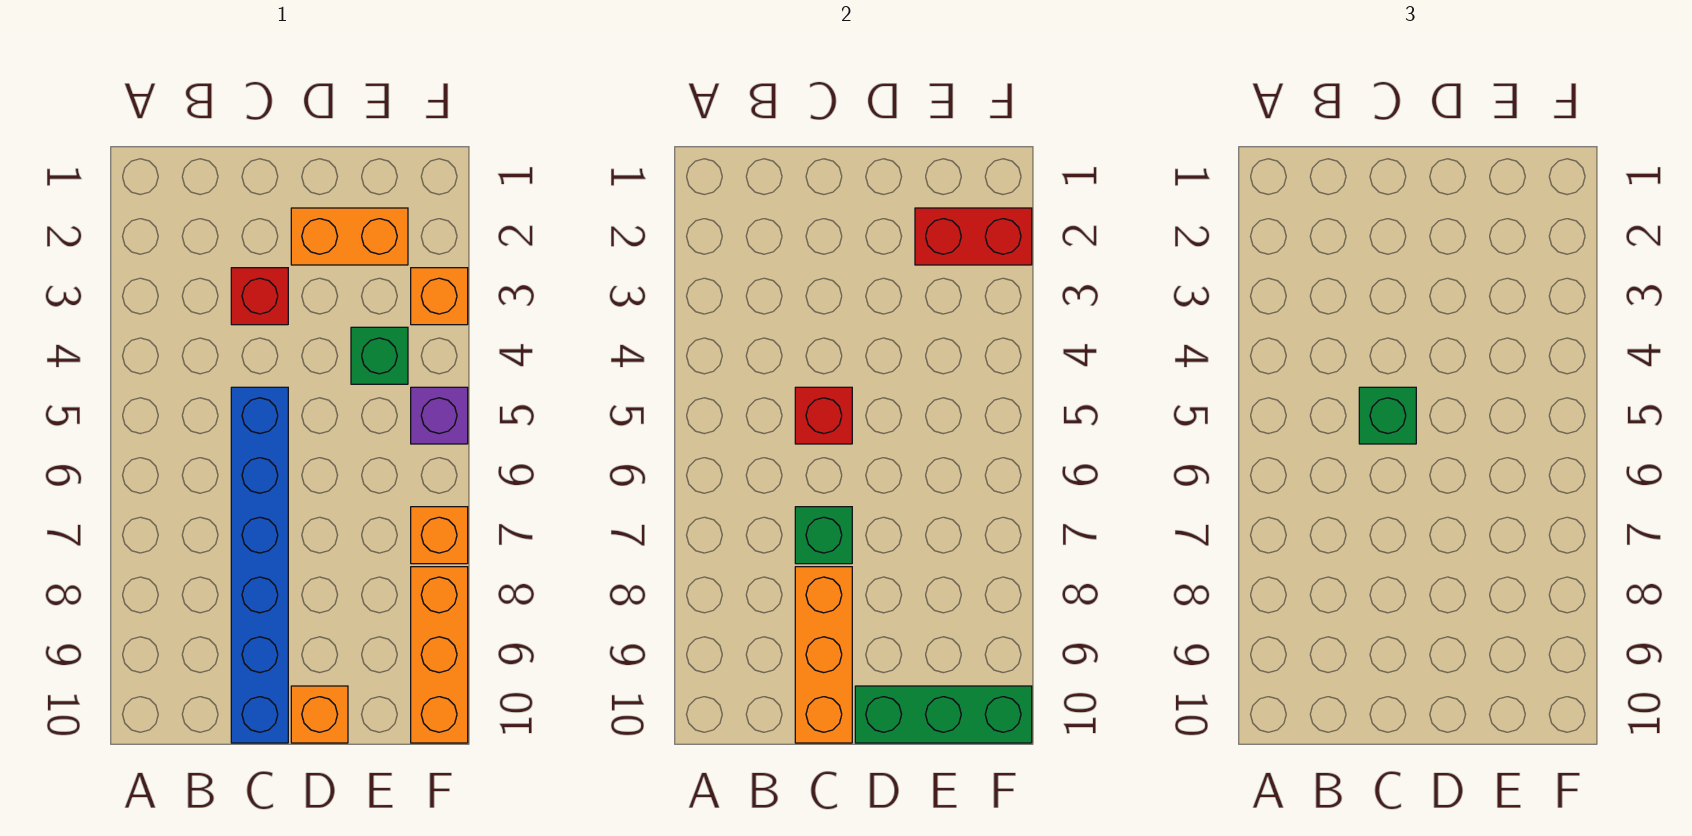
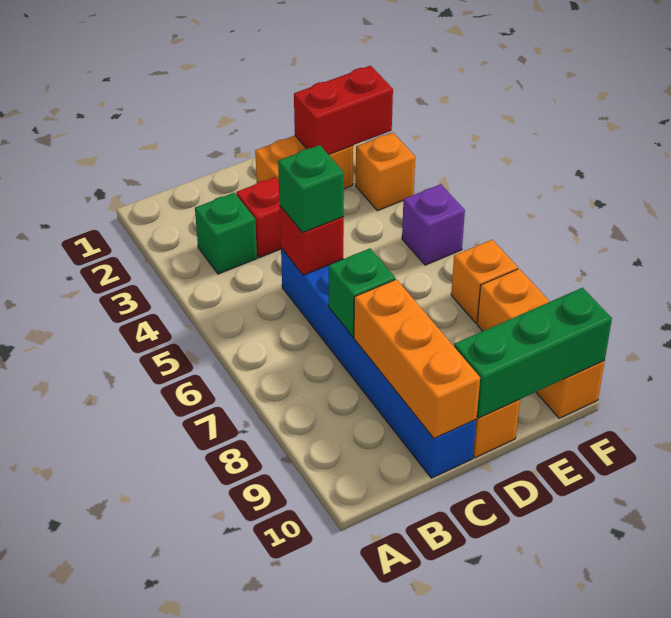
green brick E4 level 1 -> green brick B3 level 1

